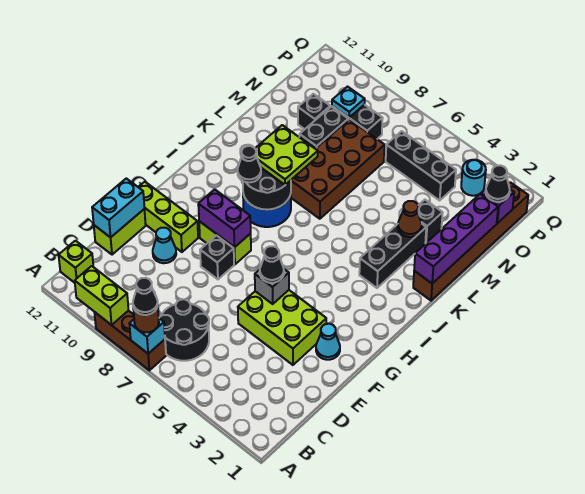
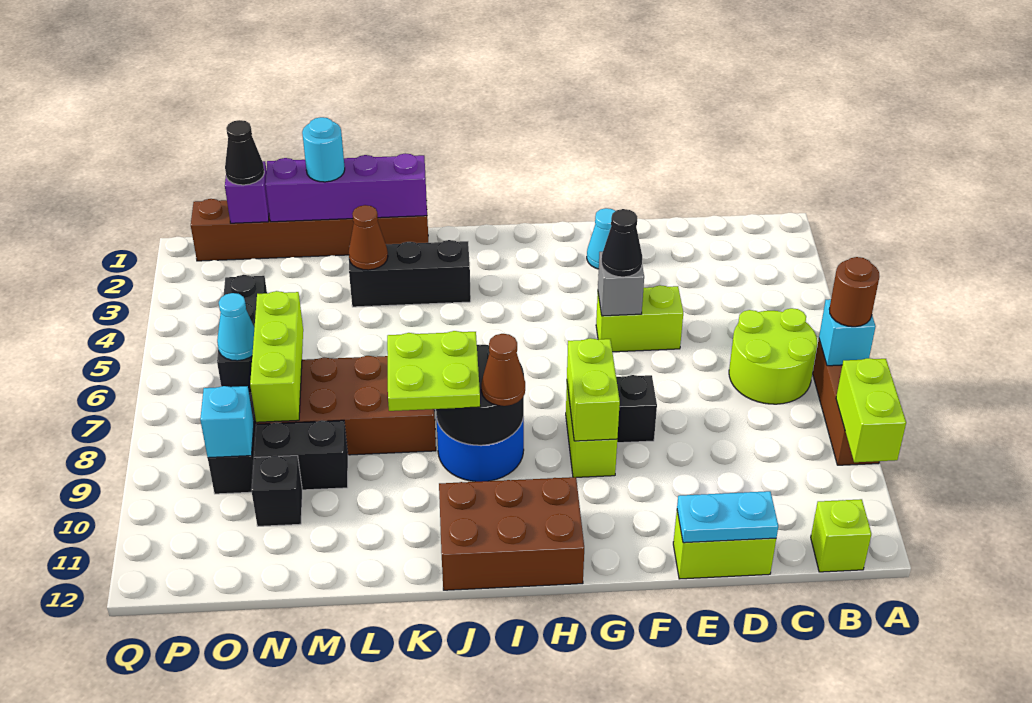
black cone A7 level 4 -> none
black round brick B6:C7 level 1 -> lime round brick B6:C7 level 1
cyan brick D12:E12 level 2 -> cyan plate D12:E12 level 2
lime brick E3:F5 level 1 -> lime brick E5:F5 level 1
cyan cone E10 level 1 -> cyan cone O6 level 2
lime brick F10:F12 level 1 -> lime brick N6:N8 level 2
purple brick G8:G9 level 2 -> lime brick G8:G9 level 2
none -> brown brick H11:J12 level 1
black cone I9 level 3 -> brown cone I9 level 3
black brick M3 level 1 -> none
cyan plate O9 level 2 -> cyan brick O9 level 2
cyan round brick P3 level 1 -> cyan round brick M1 level 3

